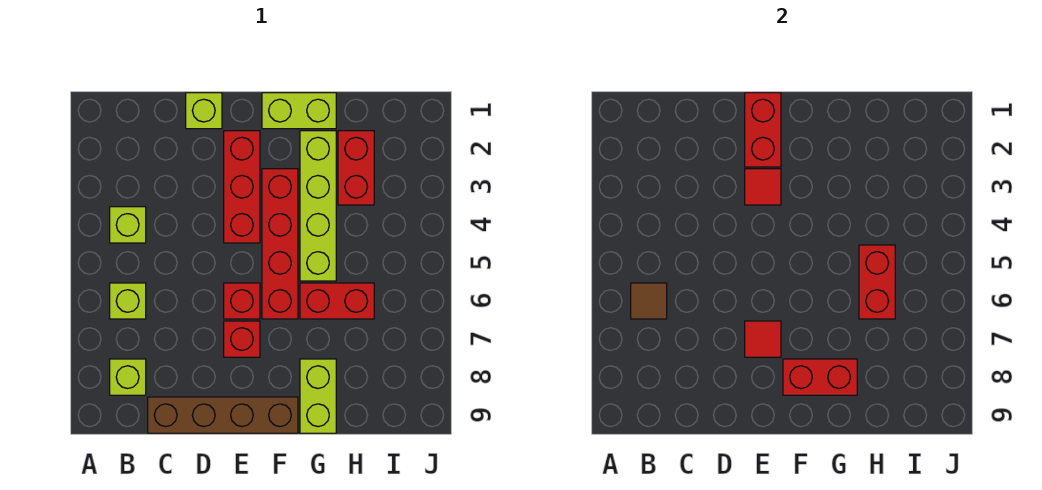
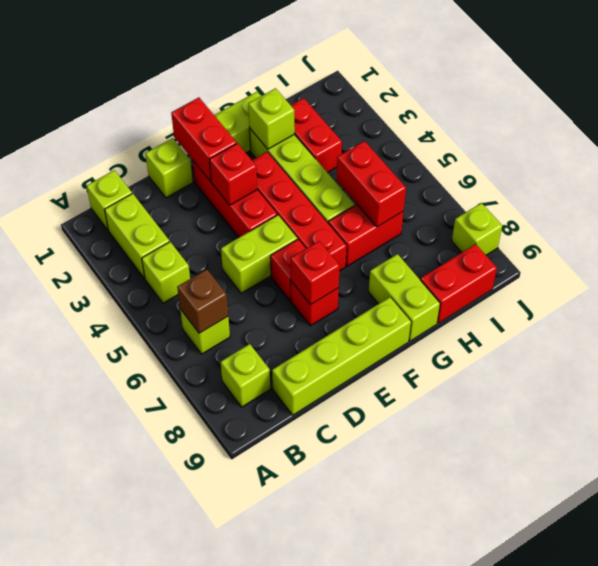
none -> lime brick B1 level 1
none -> lime brick B2:B3 level 1
brown tile B6 level 2 -> brown brick B6 level 2
brown brick C9:F9 level 1 -> lime brick C9:F9 level 1
none -> lime brick D5:E5 level 1
red tile E3 level 2 -> red brick E3 level 2
red tile E7 level 2 -> red brick E7 level 2
red brick F8:G8 level 2 -> red brick H9:I9 level 1
none -> lime brick G2 level 2
none -> lime brick J8 level 1

